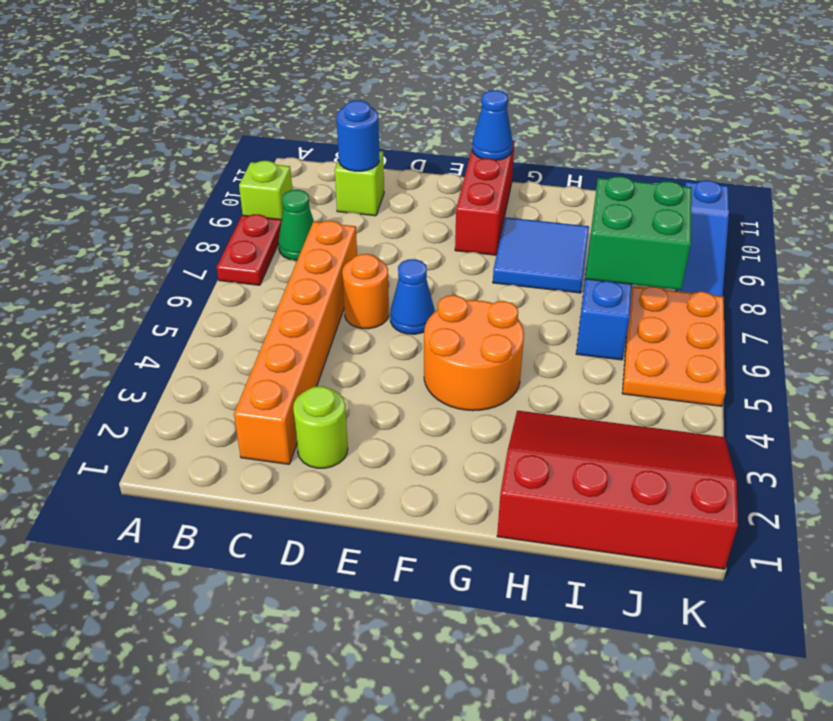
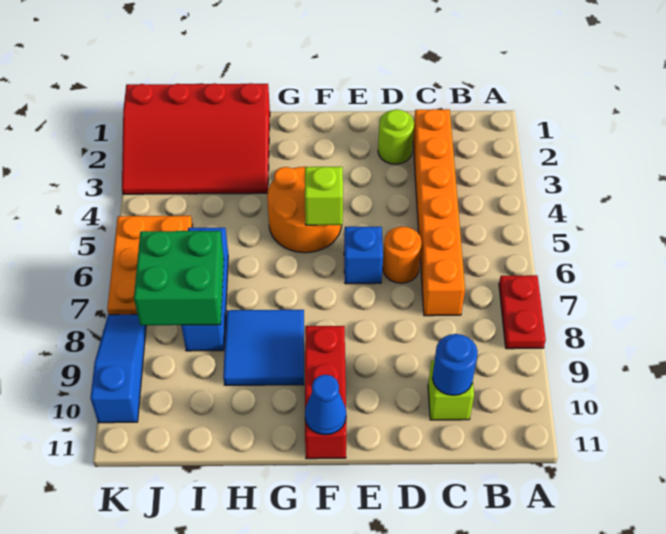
lime brick A9 level 1 -> lime brick F5 level 2
green cone B8 level 1 -> none
blue cone E6 level 1 -> blue brick E6 level 1

